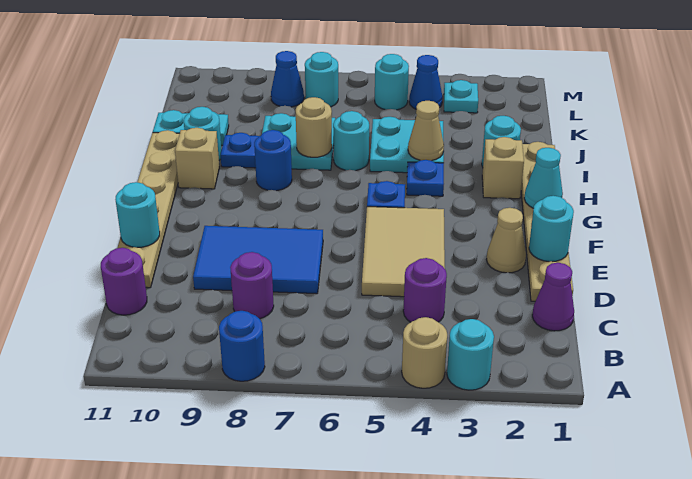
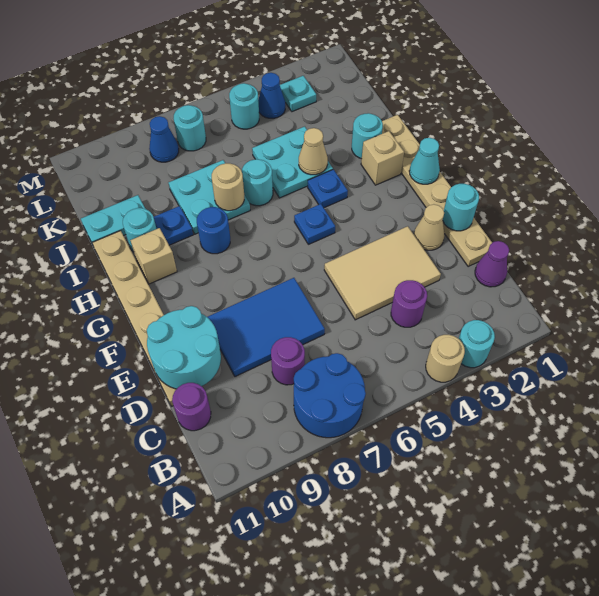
blue round brick A8 level 1 -> blue round brick A7:B8 level 1
tan tile D4:F5 level 1 -> tan tile D3:E5 level 1
cyan round brick E11 level 2 -> cyan round brick D10:E11 level 2

